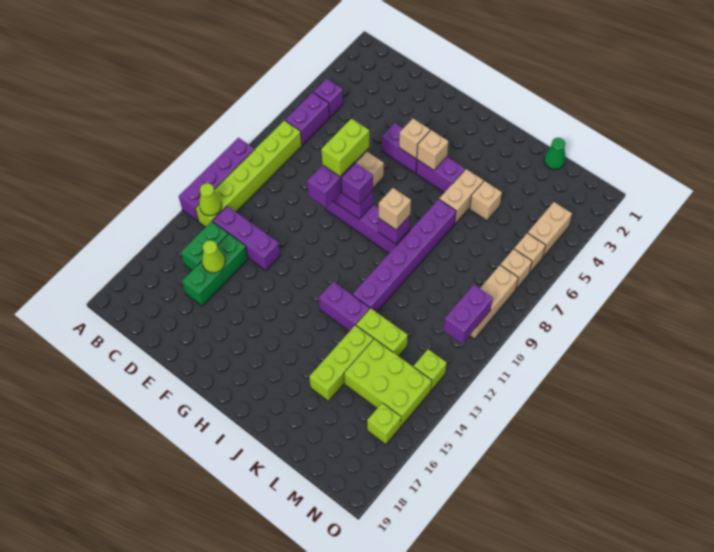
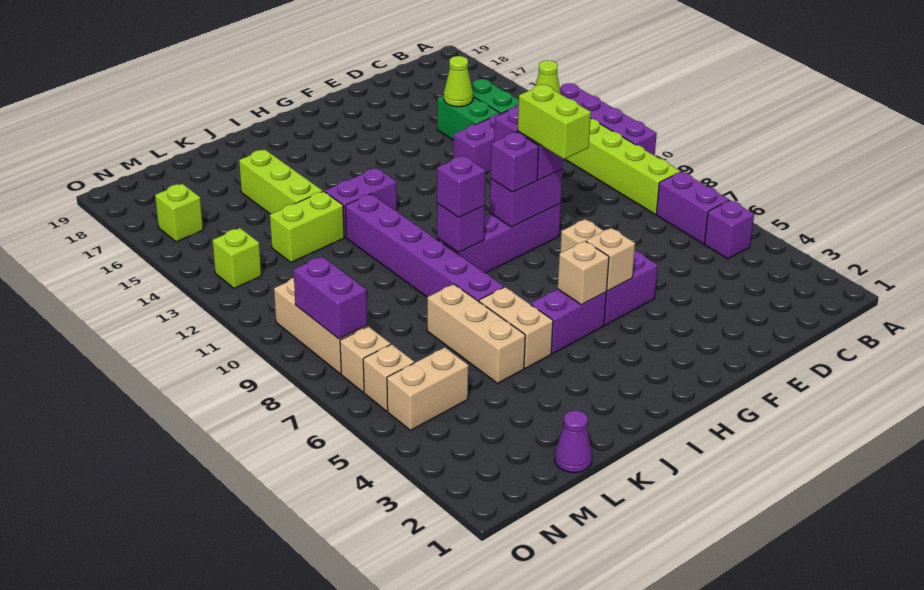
green brick D14:D16 level 1 -> green brick D14:D15 level 1
tan brick I9 level 3 -> purple brick I9 level 3
tan brick K5 level 1 -> tan brick K5:K7 level 1
green cone L1 level 1 -> purple cone L1 level 1
lime brick L14:N15 level 1 -> none
tan brick N4:N5 level 1 -> tan brick M5:N5 level 1
purple brick N10:N11 level 2 -> purple brick N8:N9 level 2

